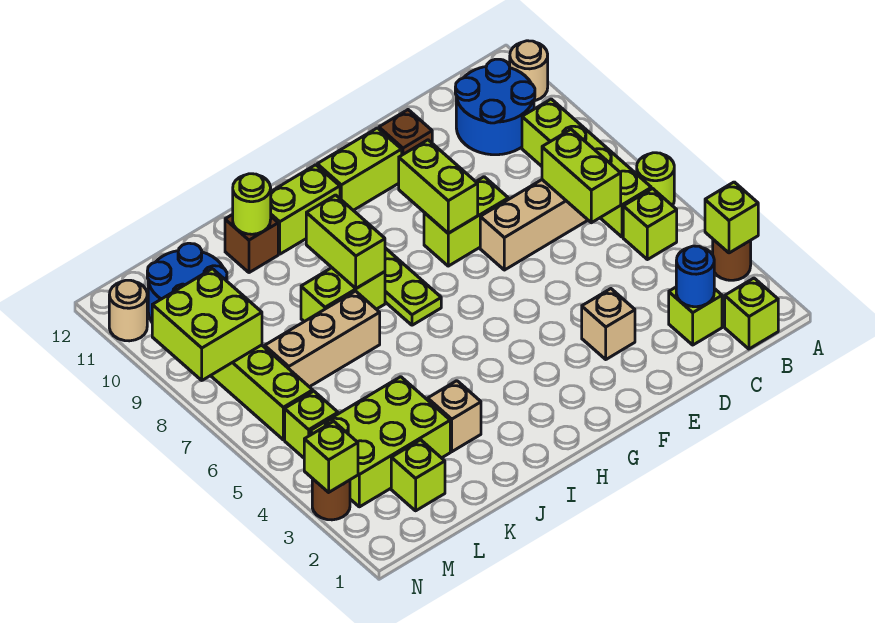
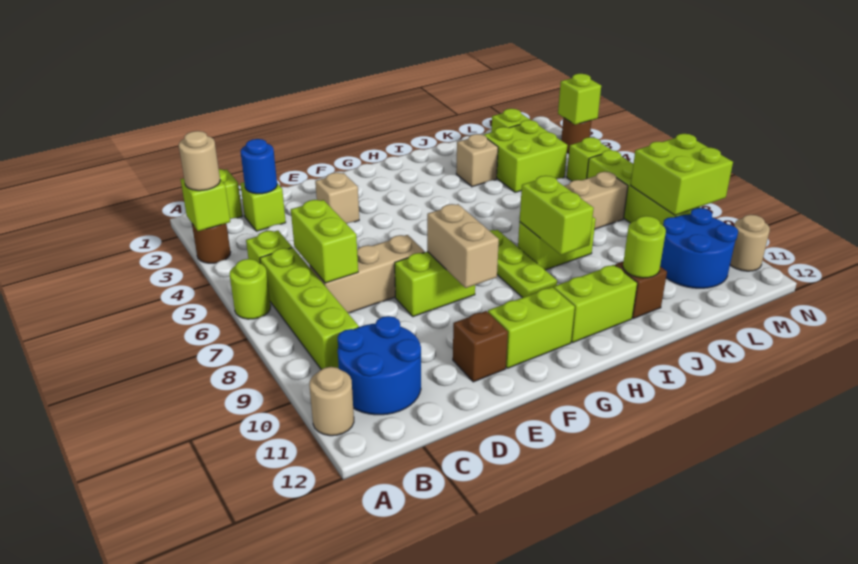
none -> tan round brick A3 level 3
lime brick F8:F9 level 2 -> tan brick F8:F9 level 2
lime brick K3:M4 level 1 -> lime brick K3:L4 level 1

